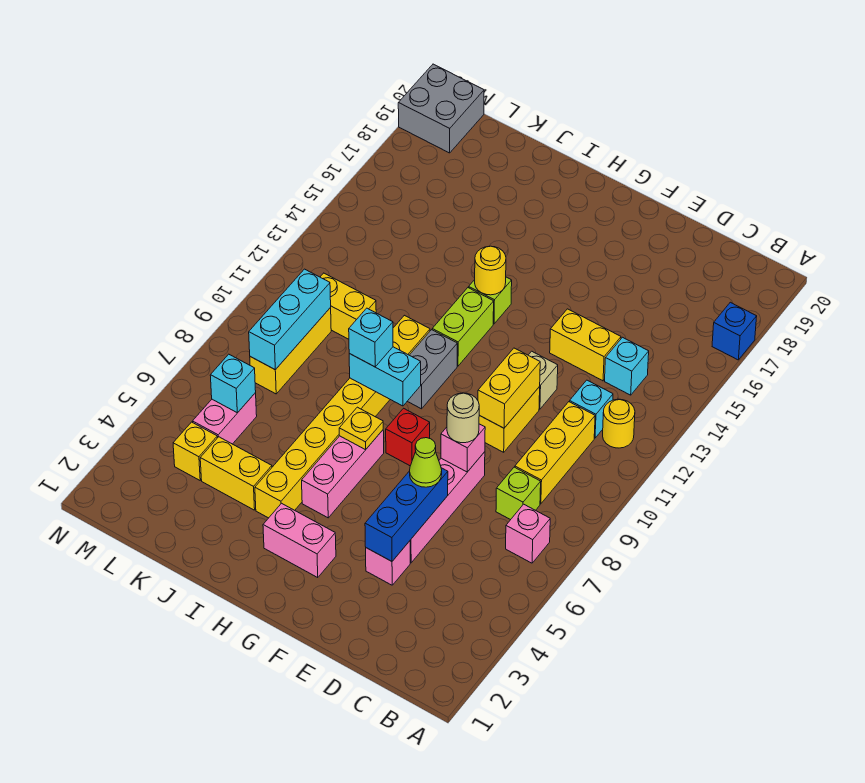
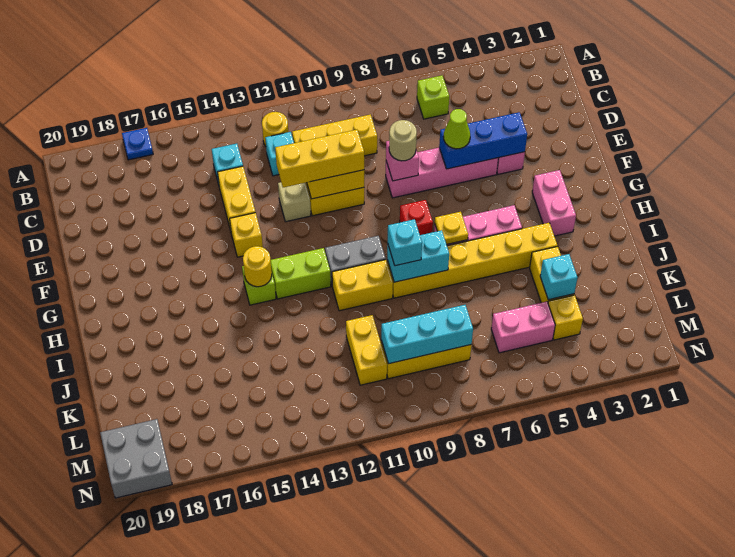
blue brick A17 level 1 -> blue plate A17 level 1
pink brick B7 level 1 -> none
lime brick C8 level 1 -> lime brick B6 level 1
none -> yellow brick E10:E12 level 3
none -> yellow brick F14 level 1
cyan brick H9:I9 level 2 -> cyan brick I8:I9 level 2
cyan brick L6 level 2 -> cyan brick K4 level 2

